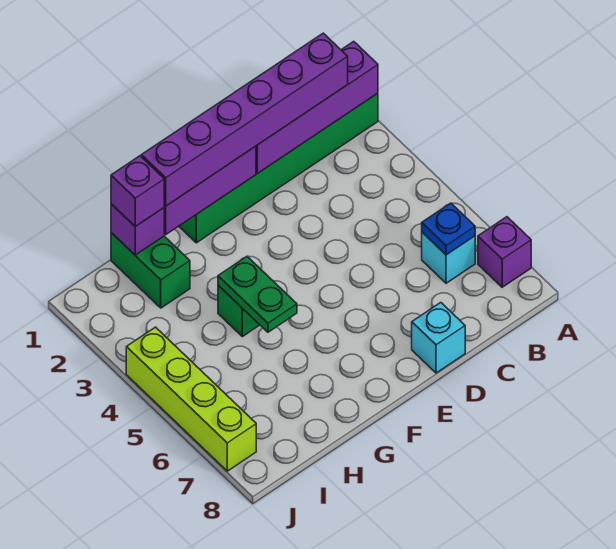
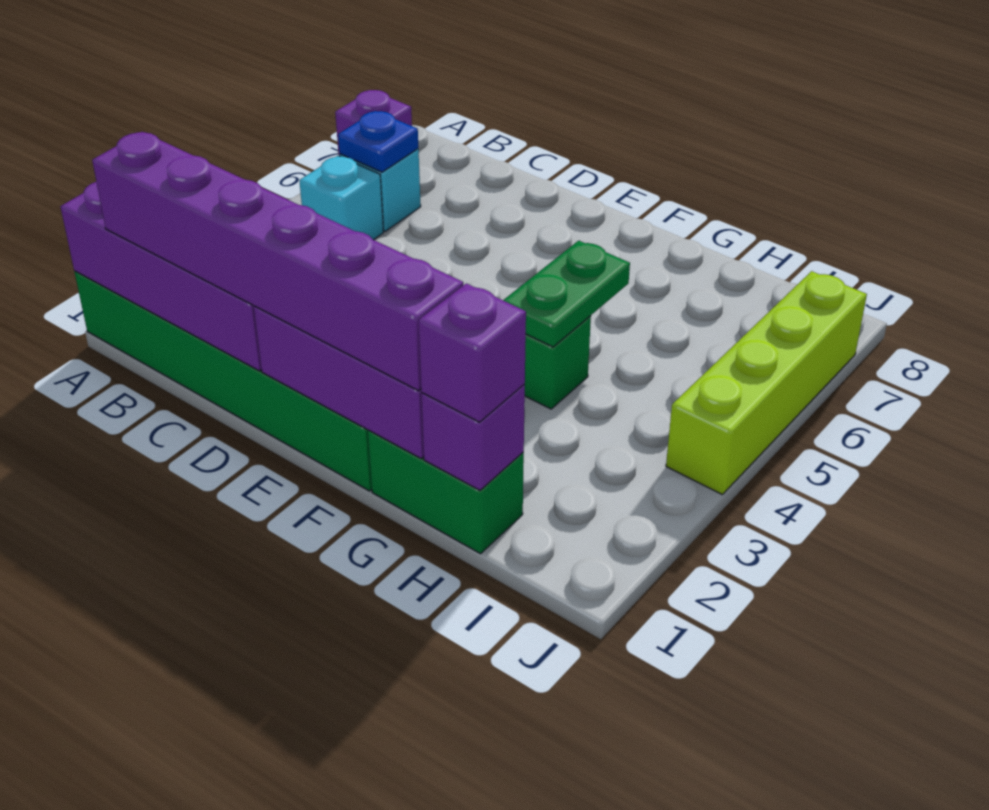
cyan brick D8 level 1 -> cyan brick B5 level 1
green brick H1:H2 level 1 -> green brick G1:H1 level 1

